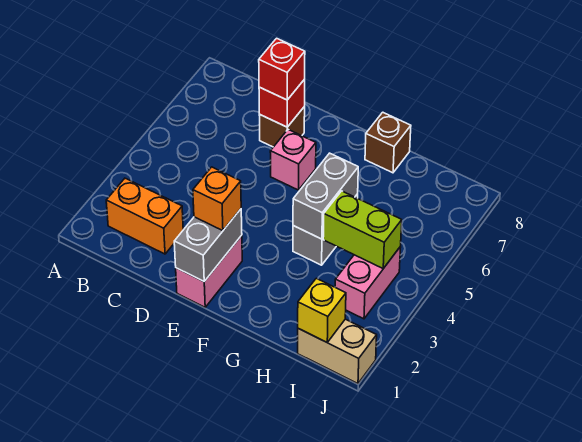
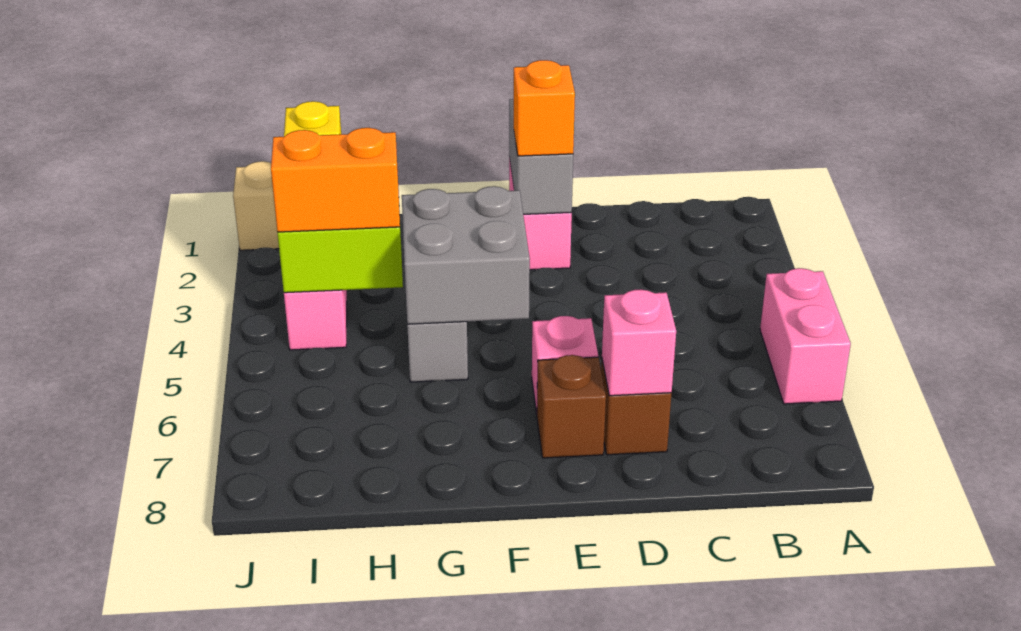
none -> pink brick A5:A6 level 1
orange brick B2:C2 level 1 -> orange brick H4:I4 level 3
red brick D7 level 2 -> pink brick D7 level 2
red brick D7 level 3 -> none
grey brick G4:G5 level 2 -> grey brick F4:G5 level 2
brown brick G8 level 1 -> brown brick E7 level 1

